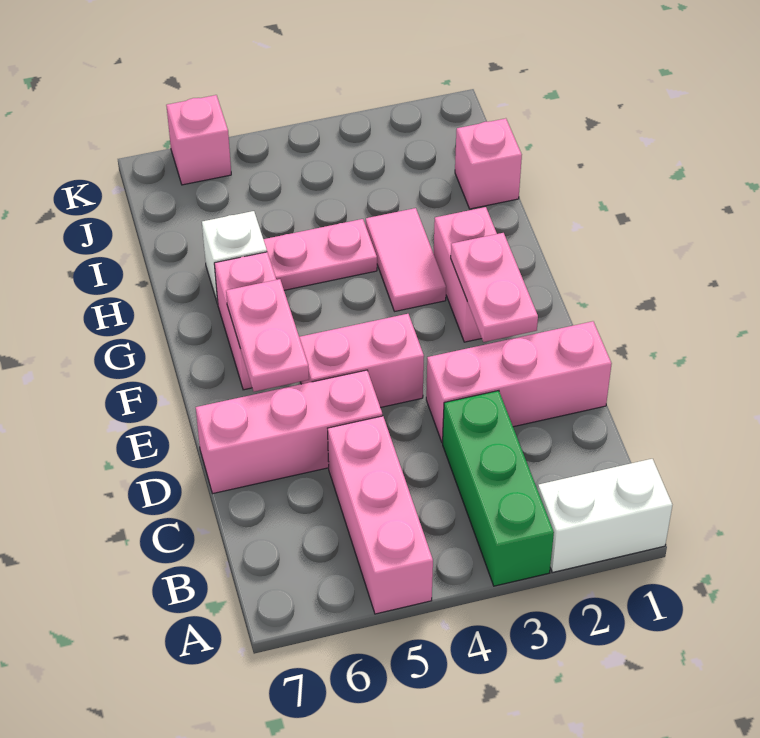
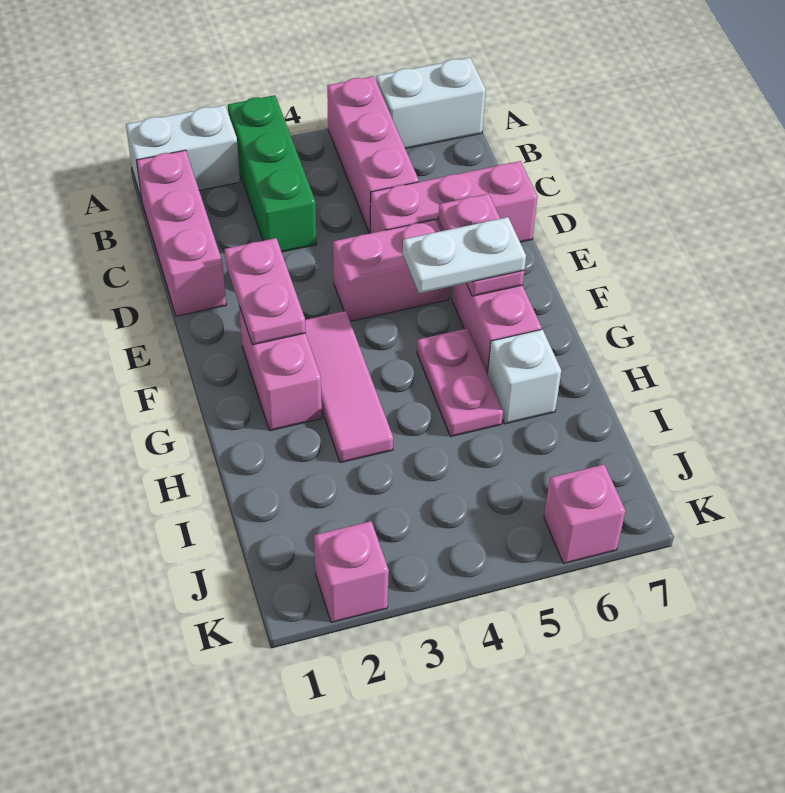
none -> white brick A6:A7 level 1
pink brick D1:D3 level 1 -> pink brick B1:D1 level 1
none -> white plate F5:F6 level 3
pink tile G3:H3 level 1 -> pink tile F3:H3 level 1
pink plate H4:H5 level 1 -> pink plate G5:H5 level 1
pink brick I1 level 1 -> pink brick K2 level 1

